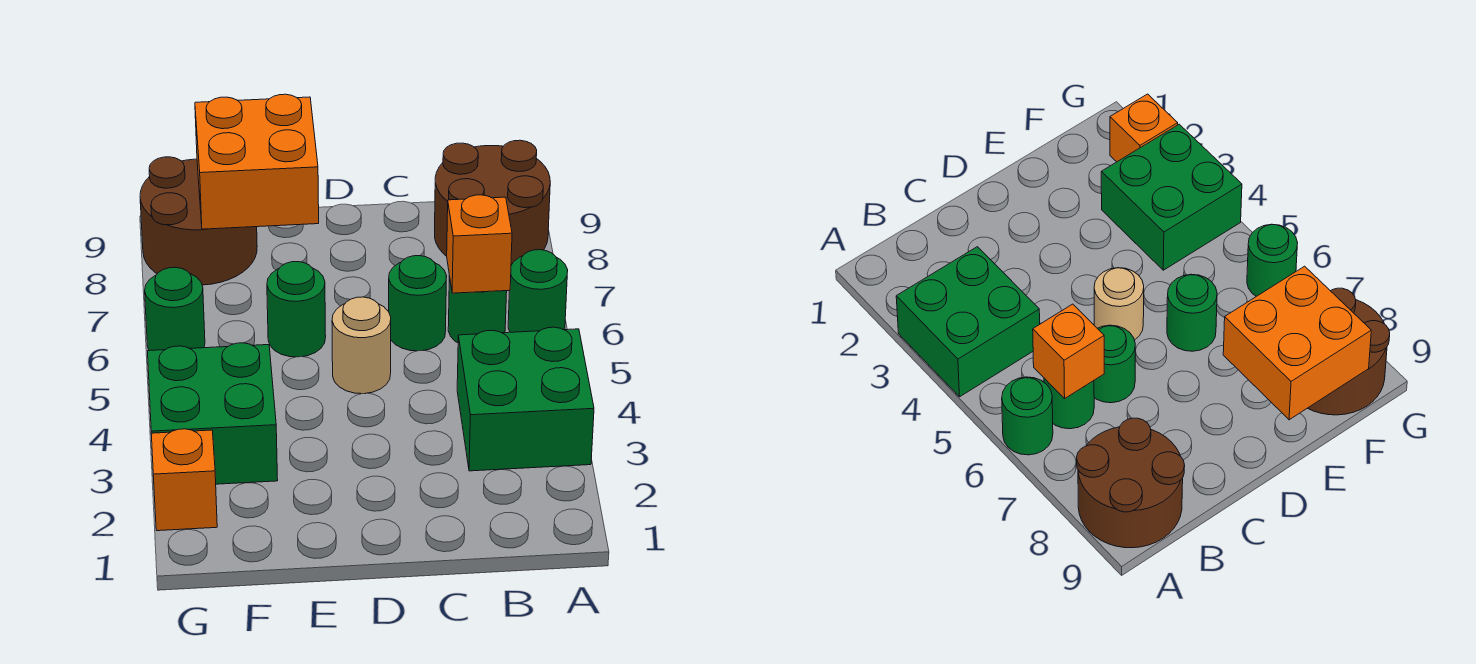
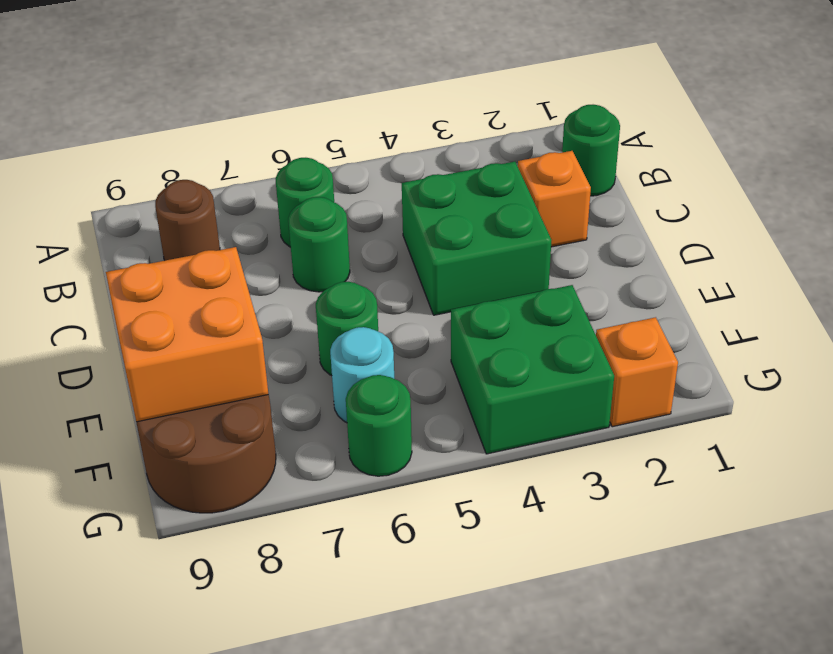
green brick A3:B4 level 1 -> green brick C3:D4 level 1
green round brick A6 level 1 -> green round brick B1 level 1
brown round brick A8:B9 level 1 -> brown round brick B8 level 1
orange brick B6 level 2 -> orange brick C2 level 1
tan round brick D5 level 1 -> none
none -> cyan round brick F6 level 1

